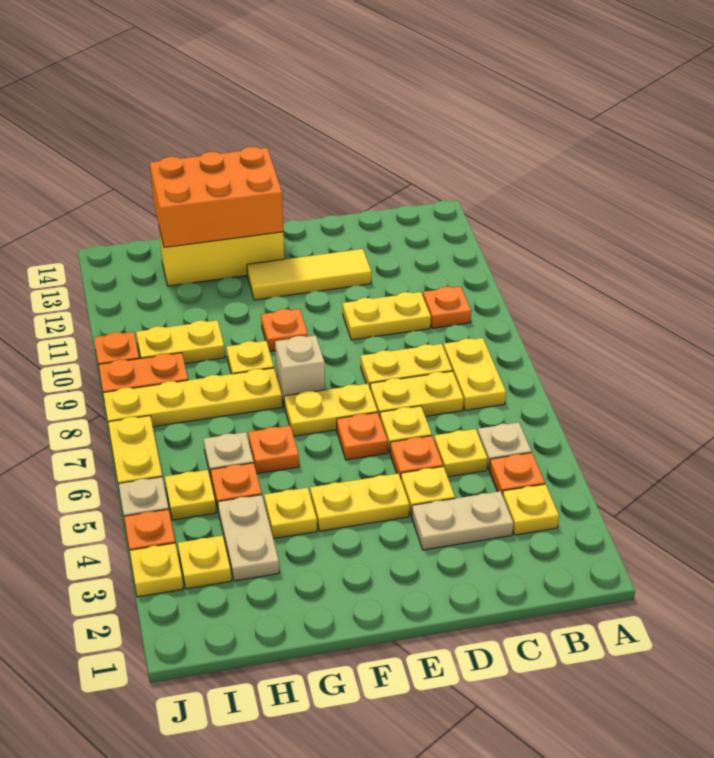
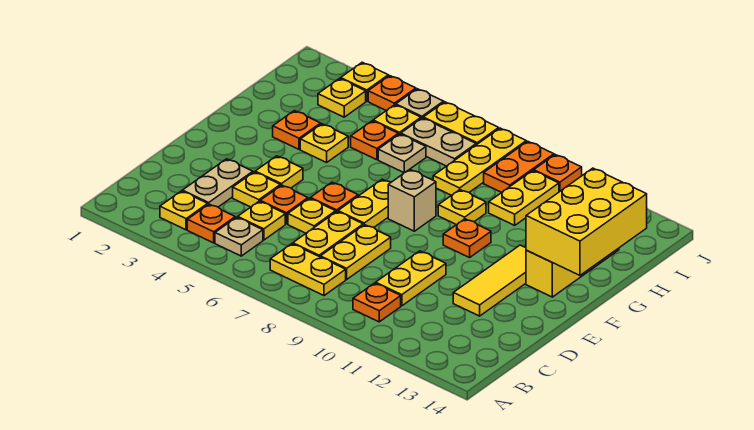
yellow plate E4:F4 level 1 -> yellow plate E4 level 1
orange brick F13:H14 level 2 -> yellow brick F13:H14 level 2
orange plate G6 level 1 -> orange plate G3 level 1
yellow plate G8:J8 level 1 -> yellow plate H8:J8 level 1
tan plate H3:H4 level 1 -> tan plate I6:I7 level 1

